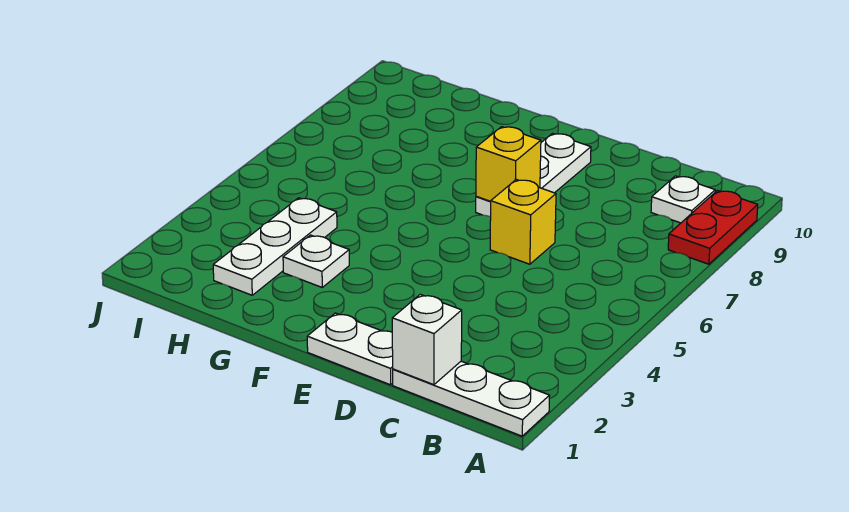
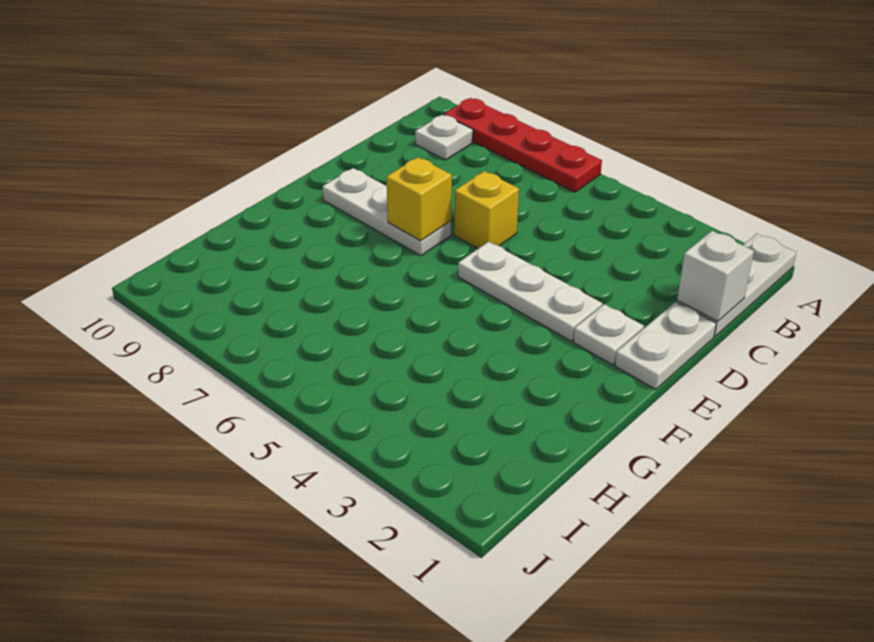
red plate A8:A9 level 1 -> red plate A6:A9 level 1
white plate G3 level 1 -> white plate E2 level 1
white plate H2:H4 level 1 -> white plate E3:E5 level 1

